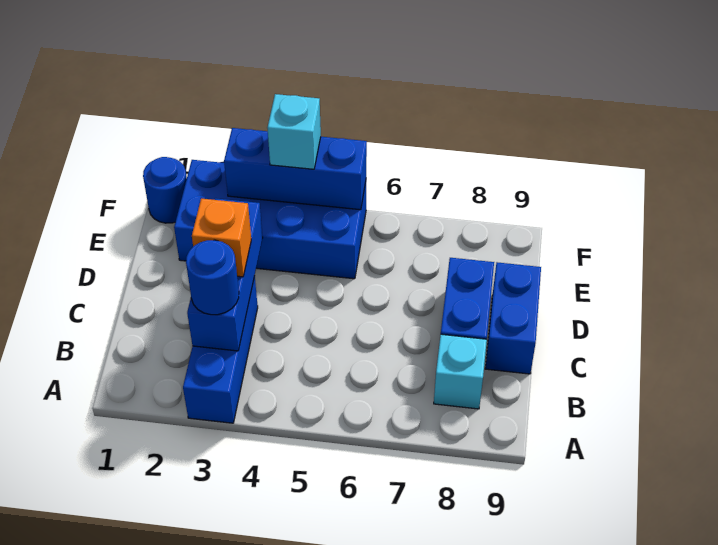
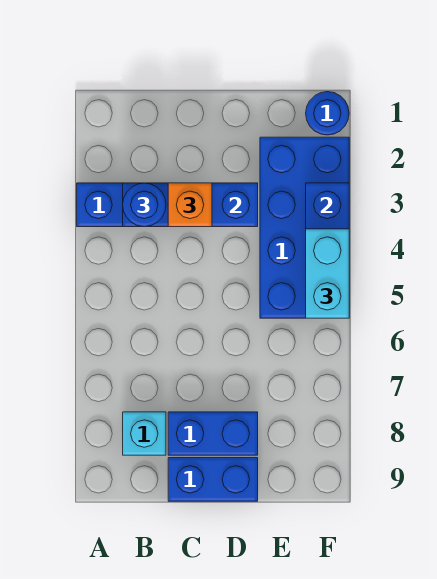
cyan brick F4 level 3 -> cyan brick F4:F5 level 3

